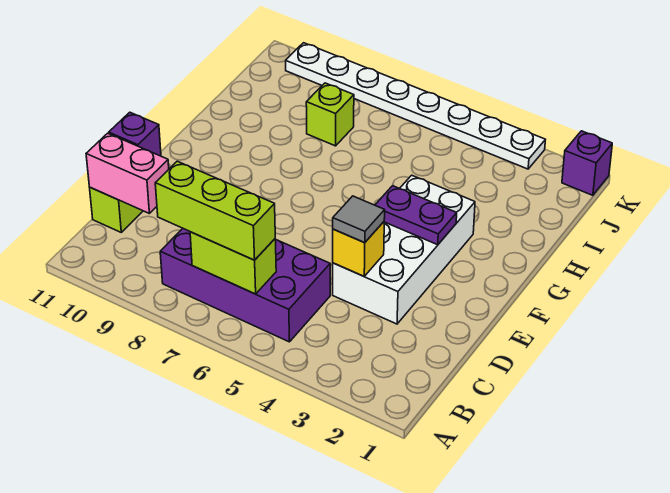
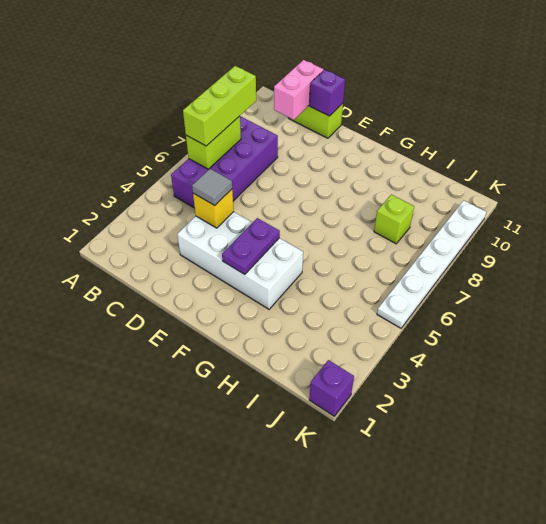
white plate K3:K10 level 1 -> white plate K5:K10 level 1

